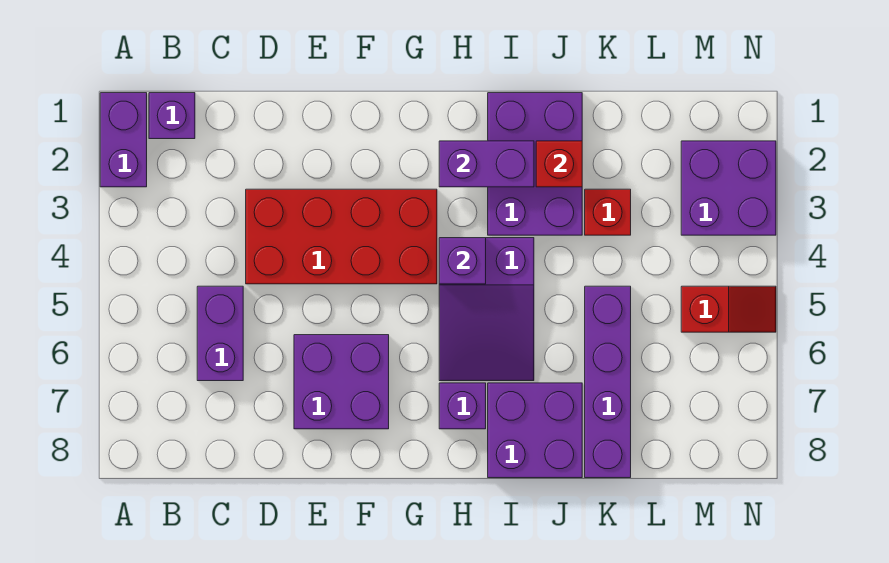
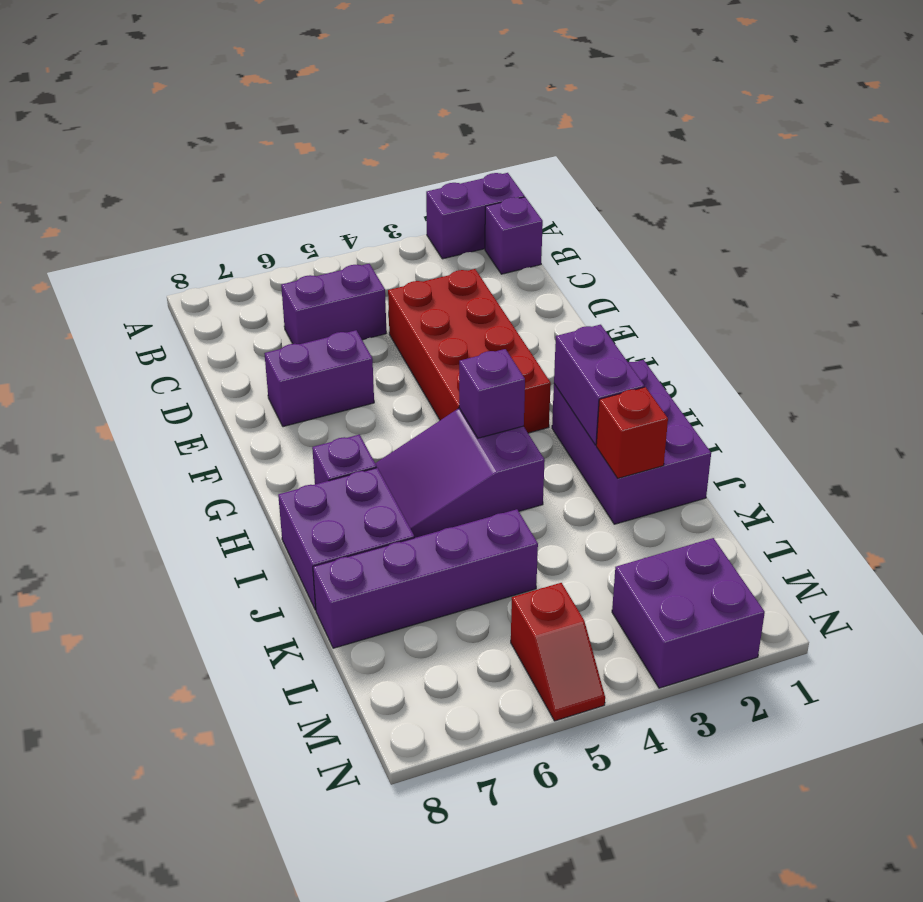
purple brick E6:F7 level 1 -> purple brick E6:E7 level 1
purple brick I1:J3 level 1 -> purple brick H1:J2 level 1
red brick K3 level 1 -> none

